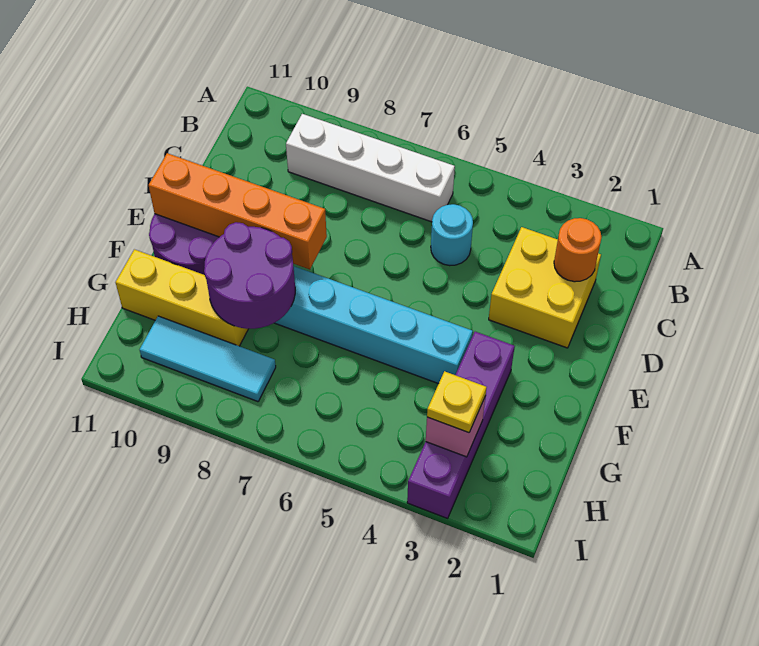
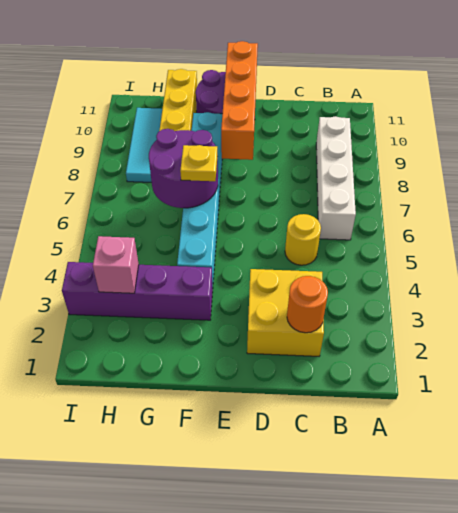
cyan round brick C5 level 1 -> yellow round brick C5 level 1
purple round brick F8:G9 level 2 -> purple round brick F6:G7 level 2
yellow plate H3 level 3 -> yellow plate F6 level 3

